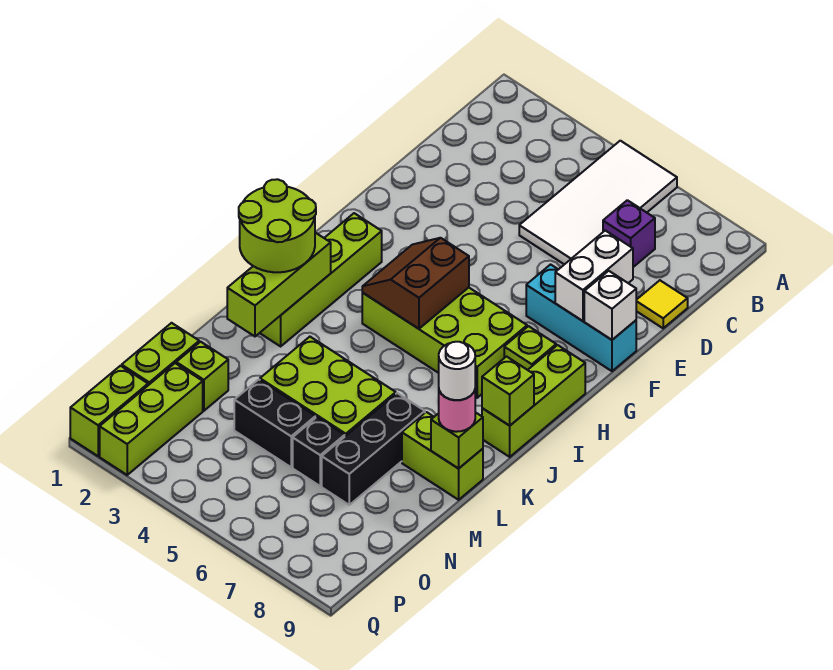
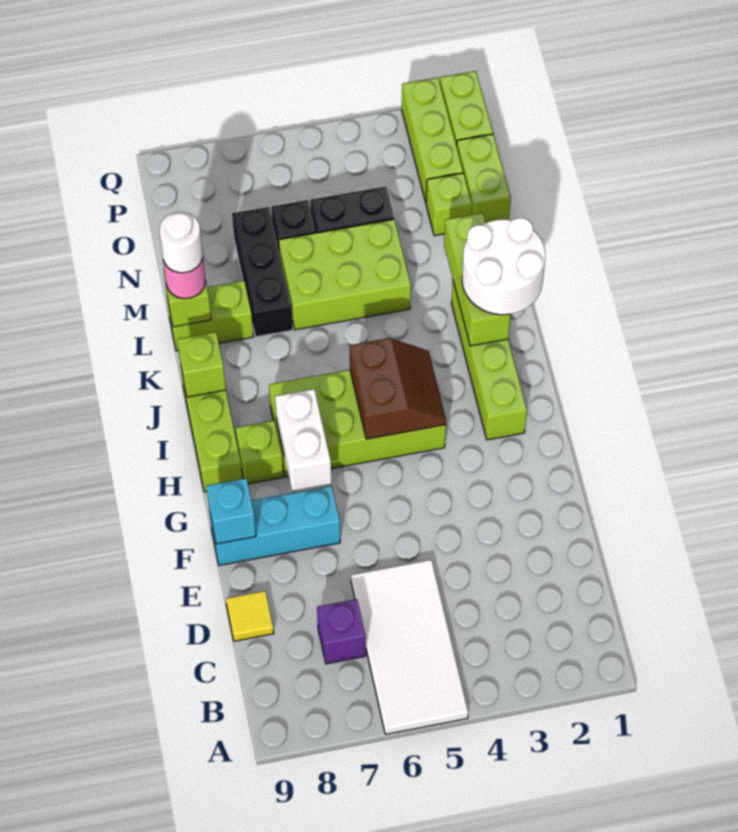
white brick E8:F8 level 2 -> white brick G7:H7 level 2
white brick F9 level 2 -> cyan brick F9 level 2
lime round brick J1:K2 level 3 -> white round brick J1:K2 level 3

